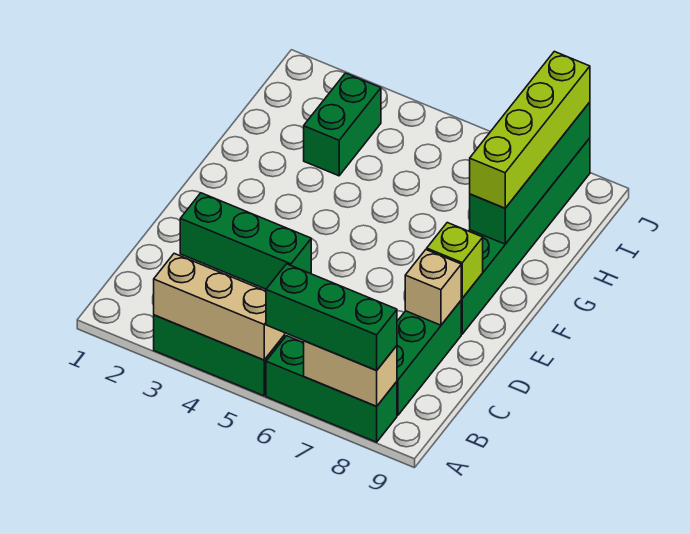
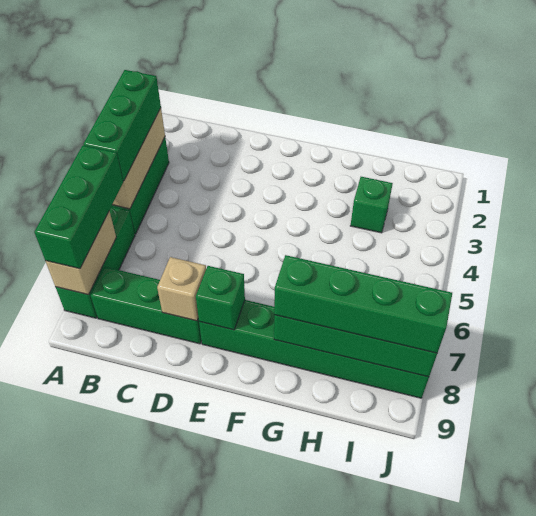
green brick D2:D4 level 1 -> green brick A3:A5 level 3
lime brick E8 level 2 -> green brick E8 level 2
lime brick G8:J8 level 3 -> green brick G8:J8 level 3
green brick H3:I3 level 1 -> green brick H3 level 1

